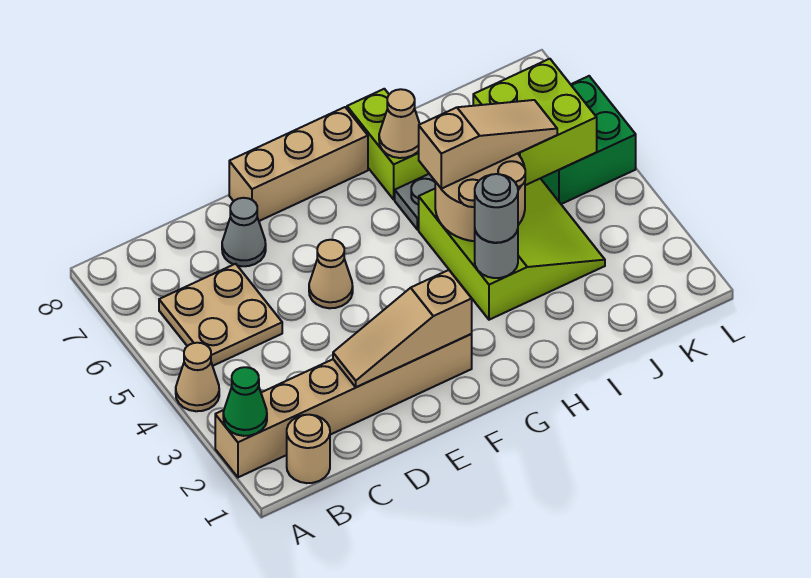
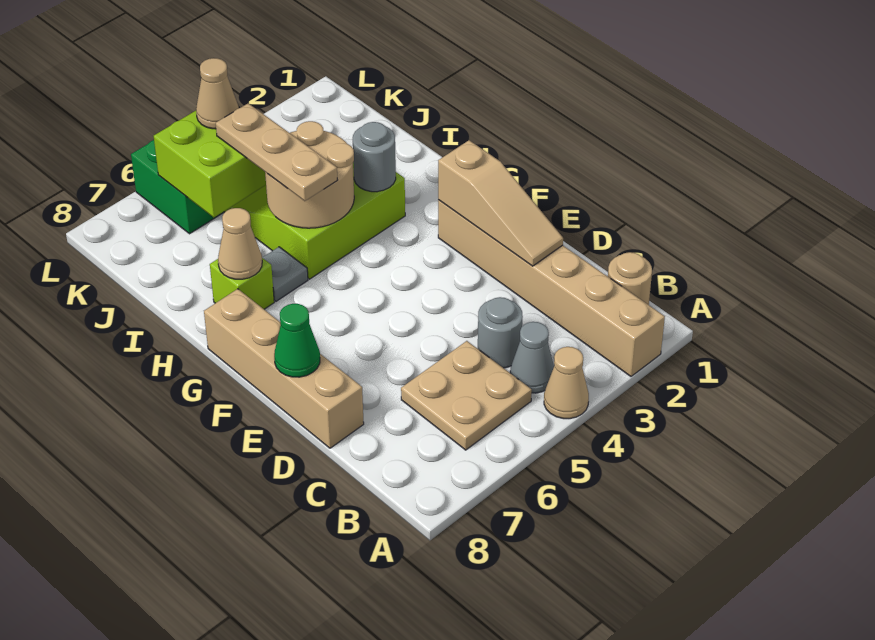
green cone A2 level 2 -> green cone E8 level 2
grey cone D7 level 1 -> grey cone B4 level 1
tan cone E5 level 1 -> tan cone K5 level 3
tan brick E8:G8 level 1 -> tan brick D8:G8 level 1
grey round brick H3 level 3 -> grey round brick C4 level 1
tan slope H5:J5 level 3 top H -> tan plate H5:J5 level 3
lime brick H7:H8 level 1 -> lime brick H7 level 1

